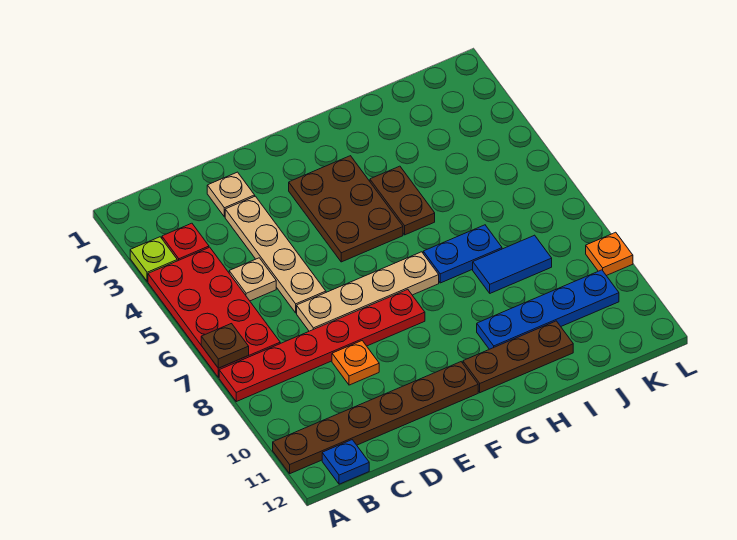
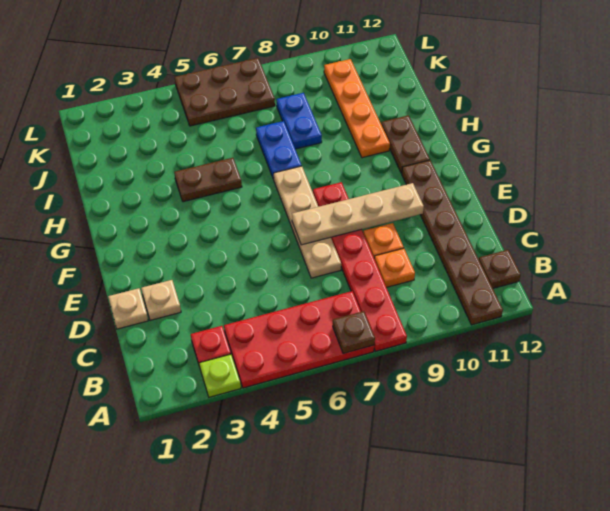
blue plate B12 level 1 -> brown plate B12 level 1
tan plate C5 level 1 -> tan plate D1 level 1
tan plate D3:D6 level 1 -> tan plate E7:E10 level 2
brown plate F3:G5 level 1 -> brown plate K5:L7 level 1
brown plate G11:I11 level 1 -> brown plate G11:H11 level 1
blue plate H10:K10 level 1 -> orange plate H10:K10 level 1
blue tile I8:J8 level 1 -> blue plate I8:J8 level 1
orange plate L9 level 1 -> orange plate C9 level 1

